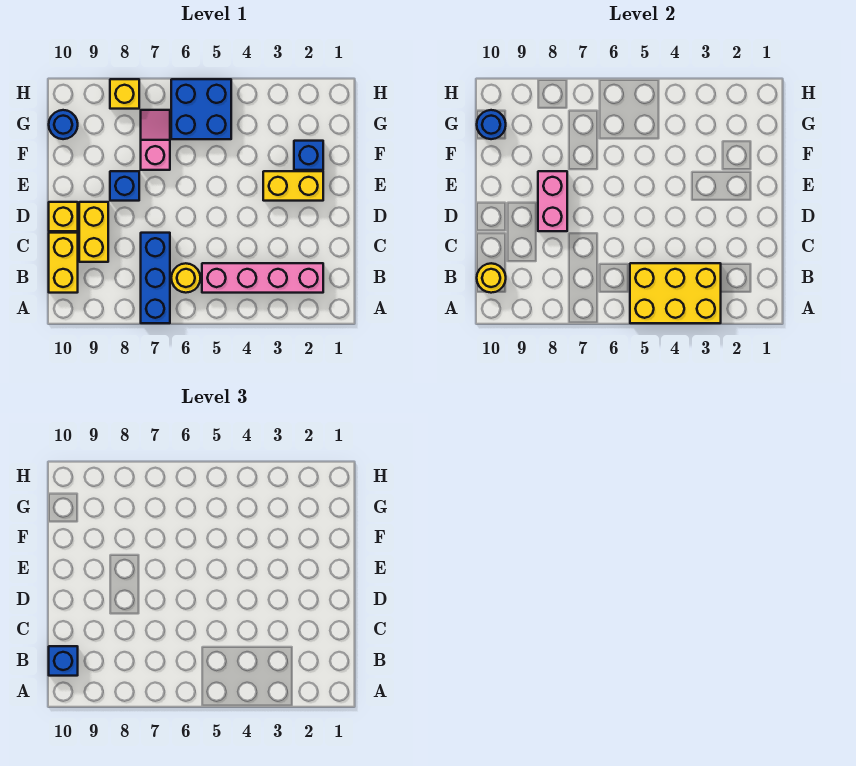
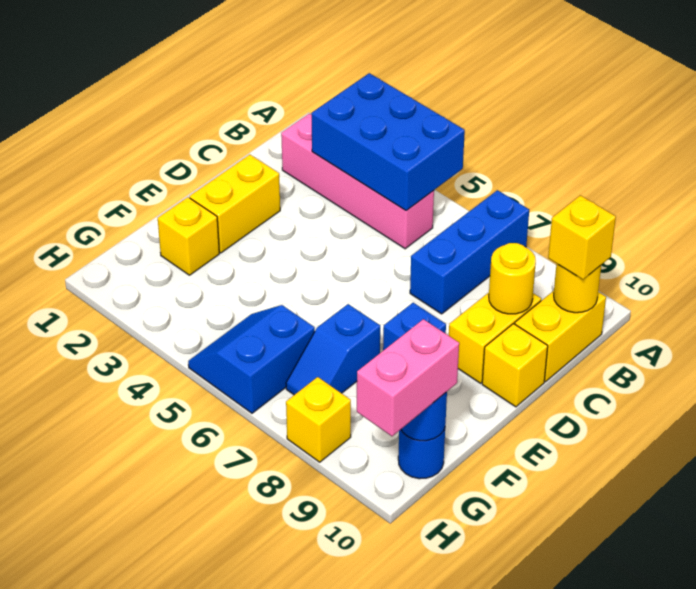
yellow brick A3:B5 level 2 -> blue brick A3:B5 level 2
yellow round brick B6 level 1 -> yellow round brick C9 level 2
blue brick B10 level 3 -> yellow brick B10 level 3
pink brick D8:E8 level 2 -> pink brick G10:H10 level 3
yellow brick E2:E3 level 1 -> yellow brick D2:E2 level 1
blue brick F2 level 1 -> yellow brick F2 level 1
pink slope F7:G7 level 1 top F -> blue slope F7:G7 level 1 top F
blue brick G5:H6 level 1 -> blue slope G5:H6 level 1 top 6

